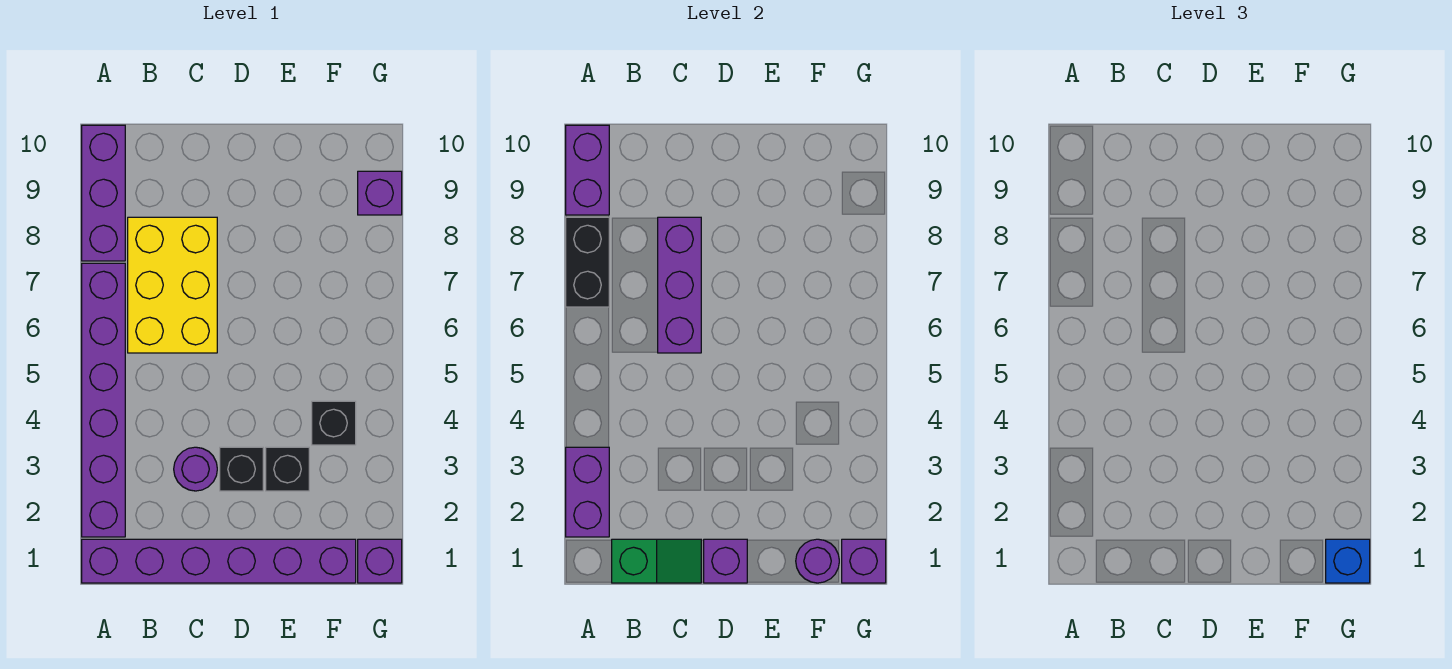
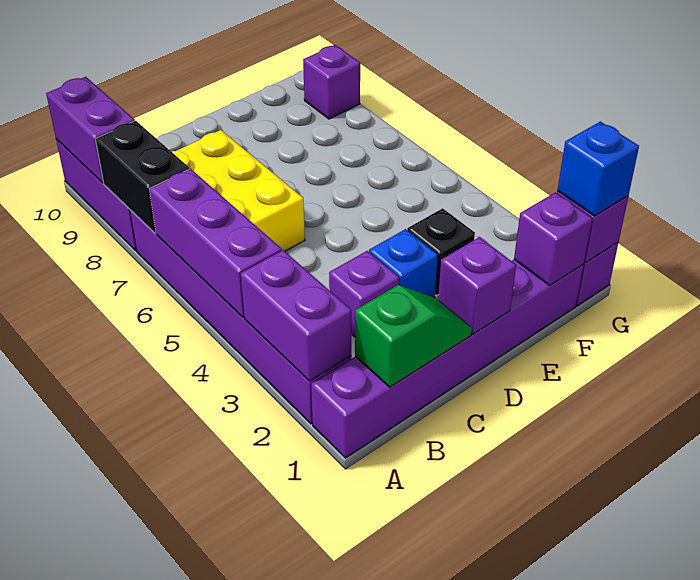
purple round brick C3 level 1 -> purple brick C3 level 1
purple brick C6:C8 level 2 -> purple brick A4:A6 level 2
black brick D3 level 1 -> blue brick D3 level 1
purple round brick F1 level 2 -> purple brick F1 level 2
black brick F4 level 1 -> none

